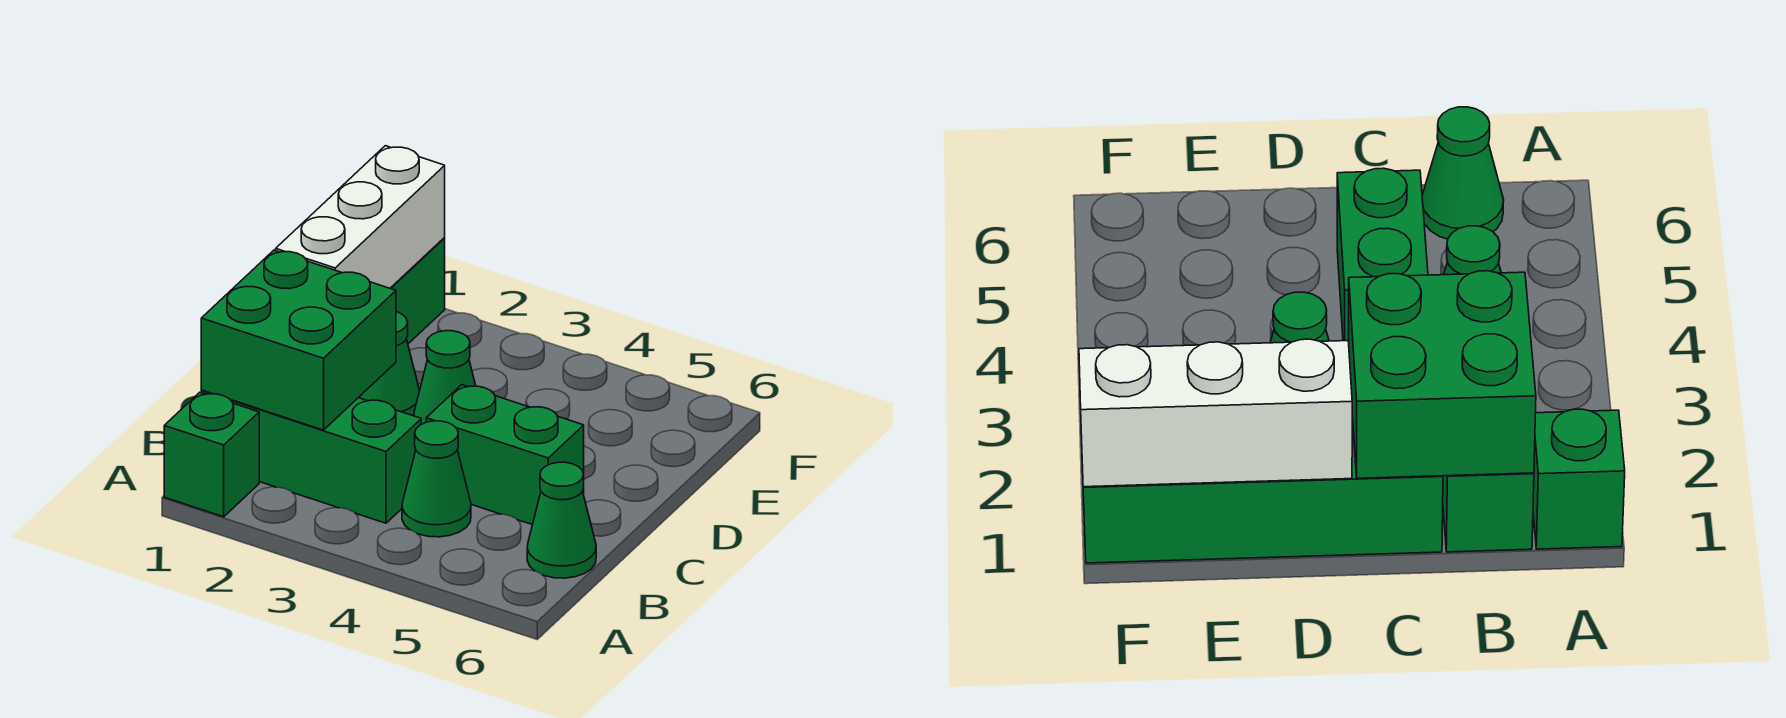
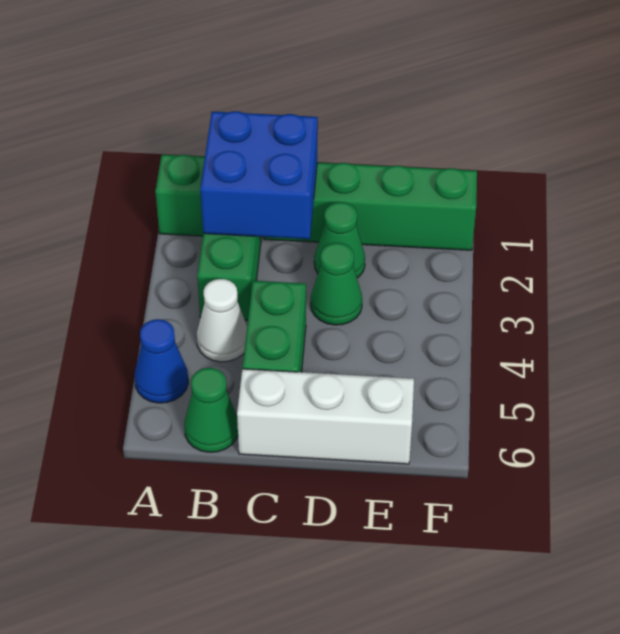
none -> blue cone A5 level 1
green brick B1:C2 level 2 -> blue brick B1:C2 level 2
green cone B4 level 1 -> white cone B4 level 1
white brick D1:F1 level 2 -> white brick C6:E6 level 1

